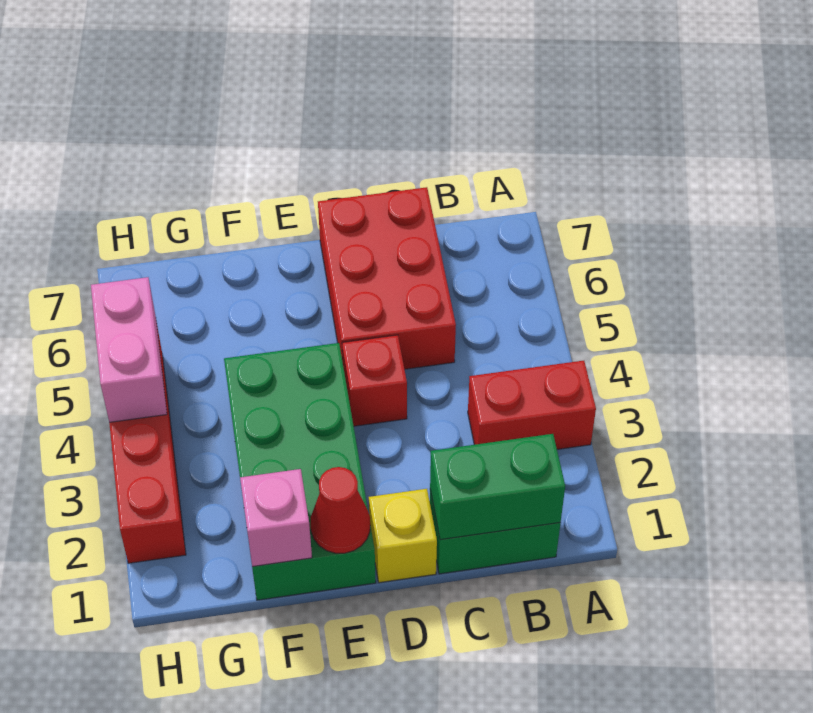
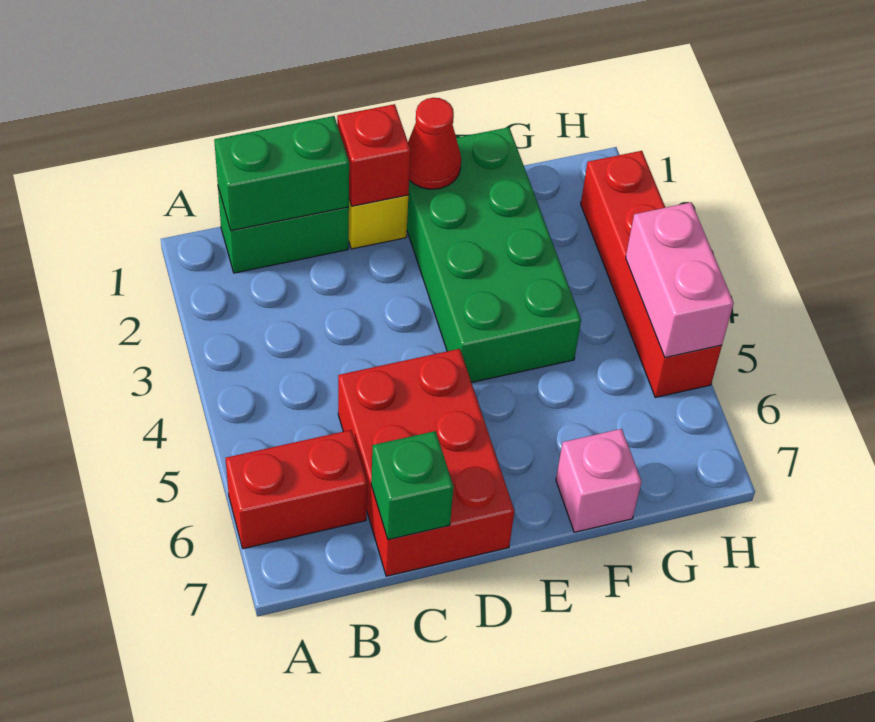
red brick A3:B3 level 1 -> red brick A6:B6 level 1
none -> green brick C7 level 2
red brick D4 level 1 -> red brick D1 level 2
pink brick F1 level 2 -> pink brick F7 level 1

